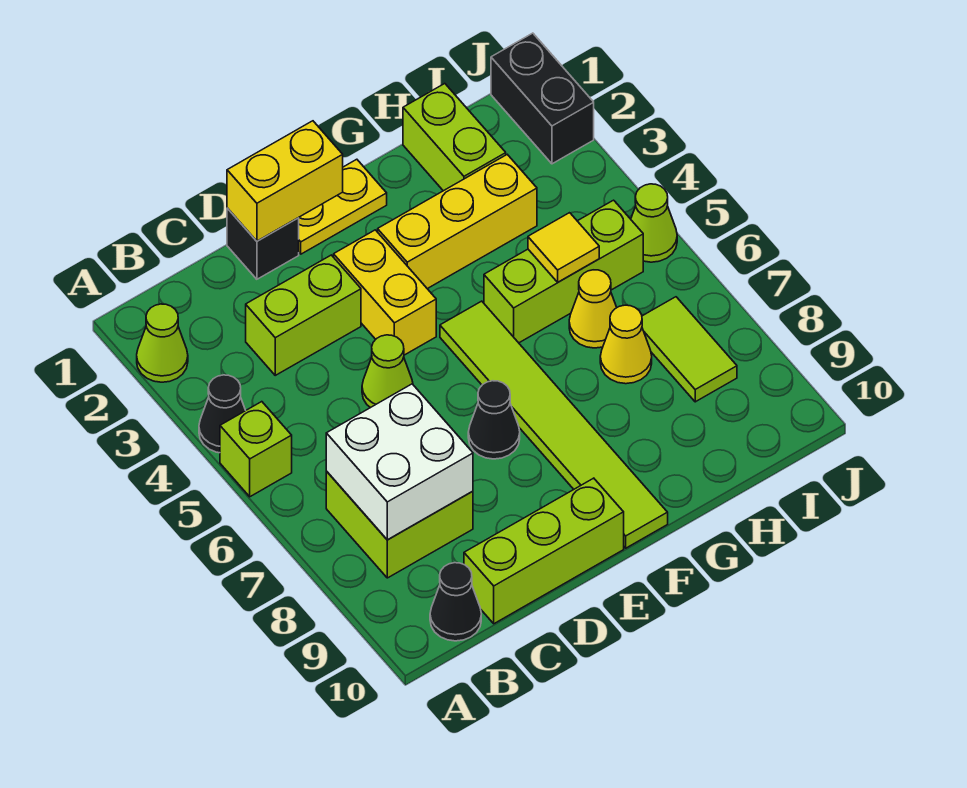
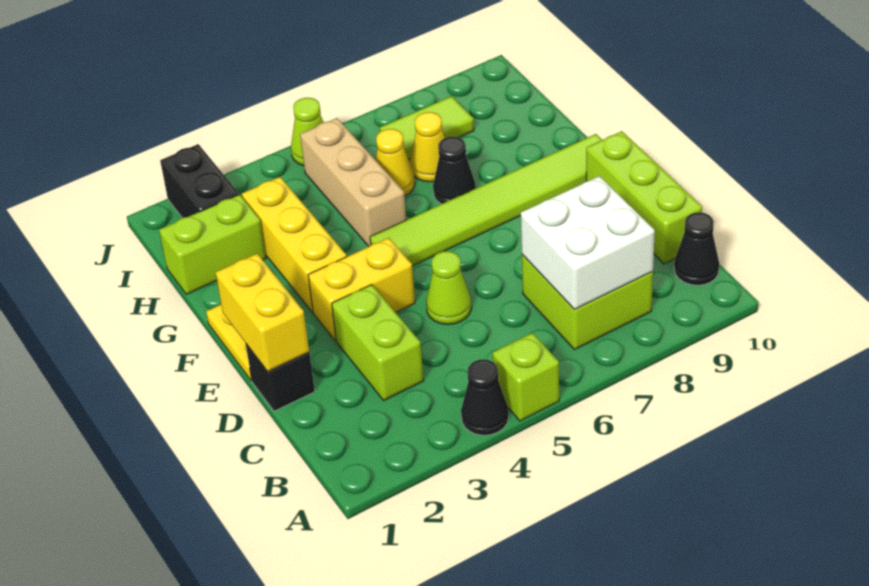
lime cone A2 level 1 -> none
black cone E7 level 1 -> black cone G7 level 1
lime brick G5:I5 level 1 -> tan brick G5:I5 level 1
yellow tile H5 level 2 -> none
black brick J1:J2 level 1 -> black brick I2:J2 level 1

